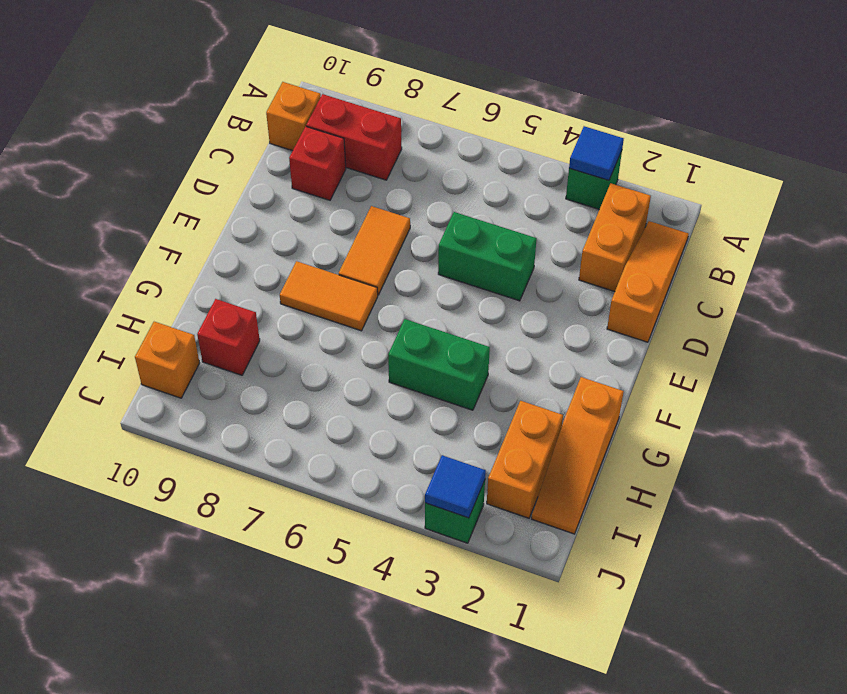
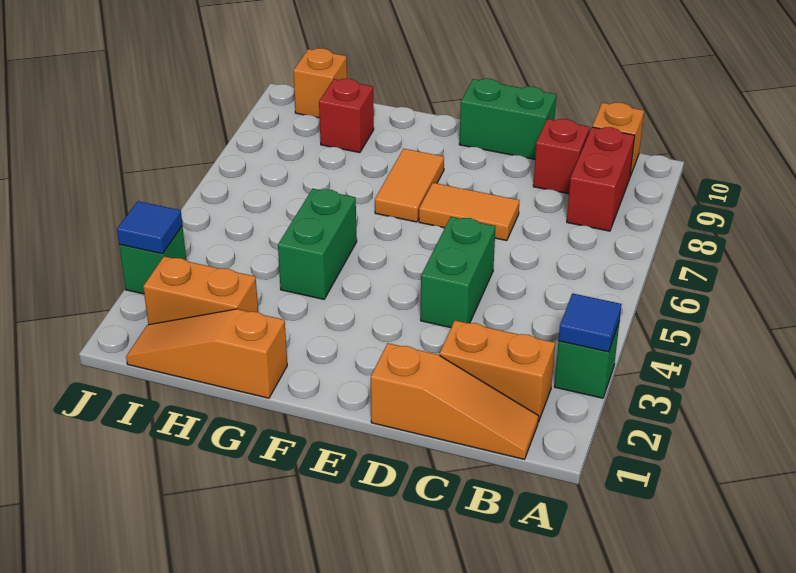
none -> green brick D10:E10 level 1

